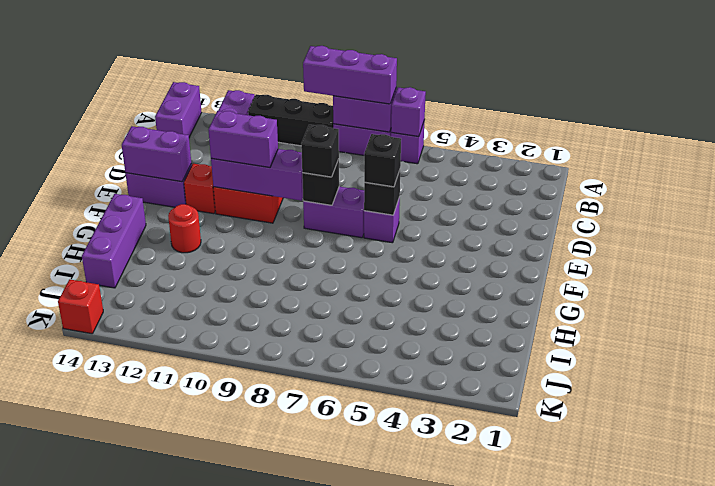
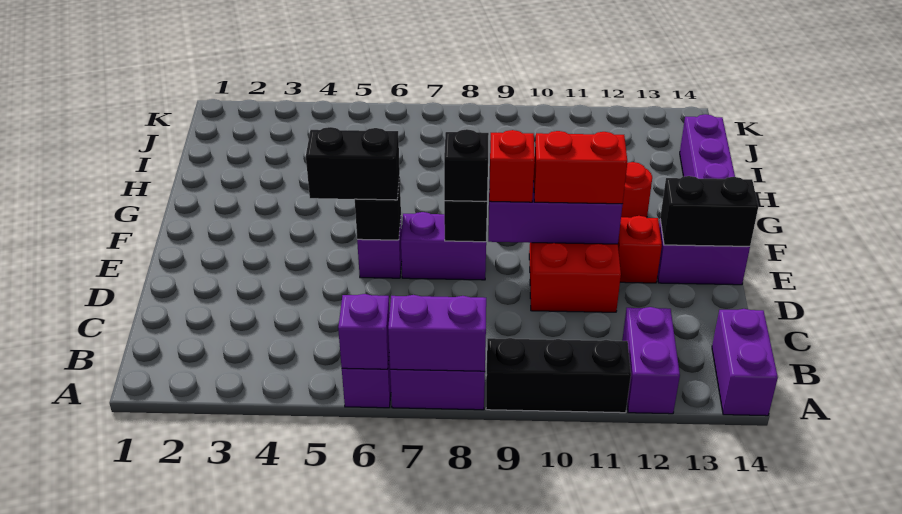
purple brick A7:A9 level 3 -> none
black brick E6 level 3 -> black brick E5:E6 level 3
purple brick E10:E11 level 3 -> red brick E10:E11 level 3
purple brick E13:E14 level 2 -> black brick E13:E14 level 2
red brick K14 level 1 -> red brick E9 level 3

